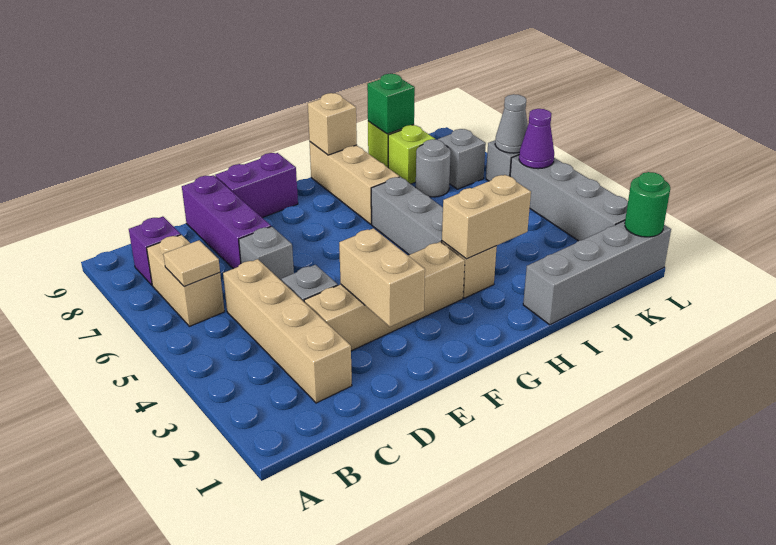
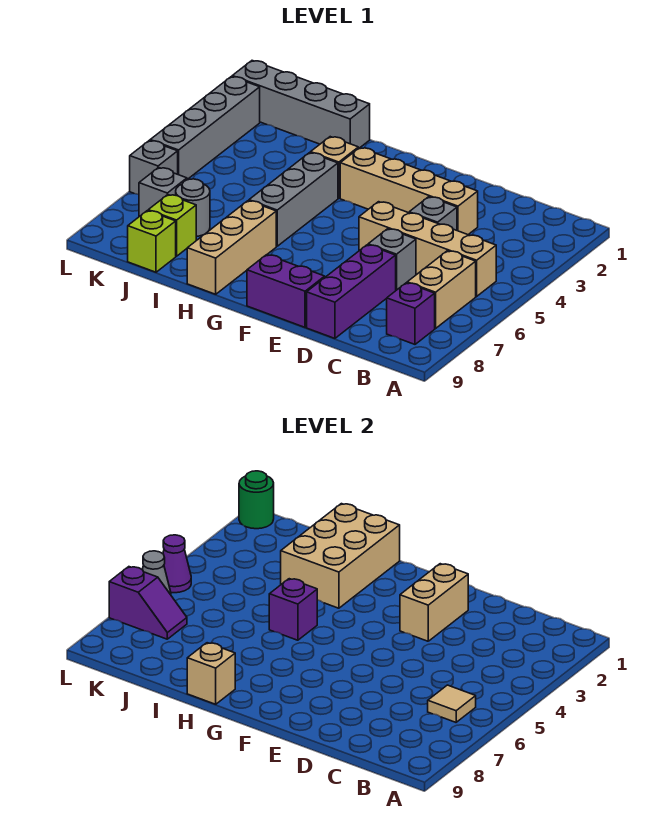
tan brick C2:C5 level 1 -> tan brick B5:E5 level 1
tan brick H3:I3 level 2 -> tan brick H1:I3 level 2
none -> purple brick H5 level 2
green brick J9 level 2 -> none
none -> purple slope K7:L7 level 2 top L

